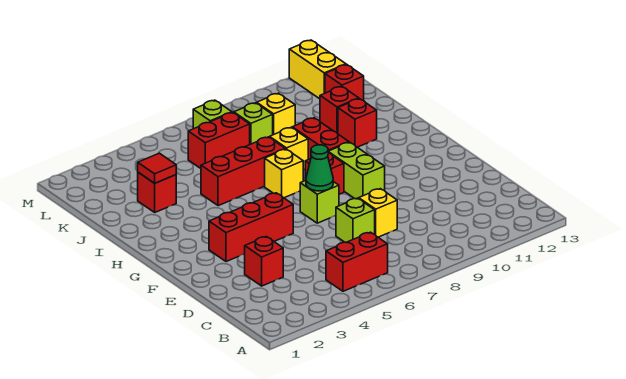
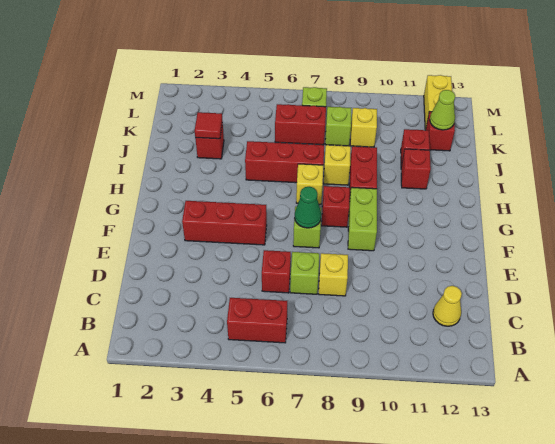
none -> yellow cone C12 level 1
red brick D3 level 1 -> red brick D6 level 1
none -> lime cone K12 level 2

